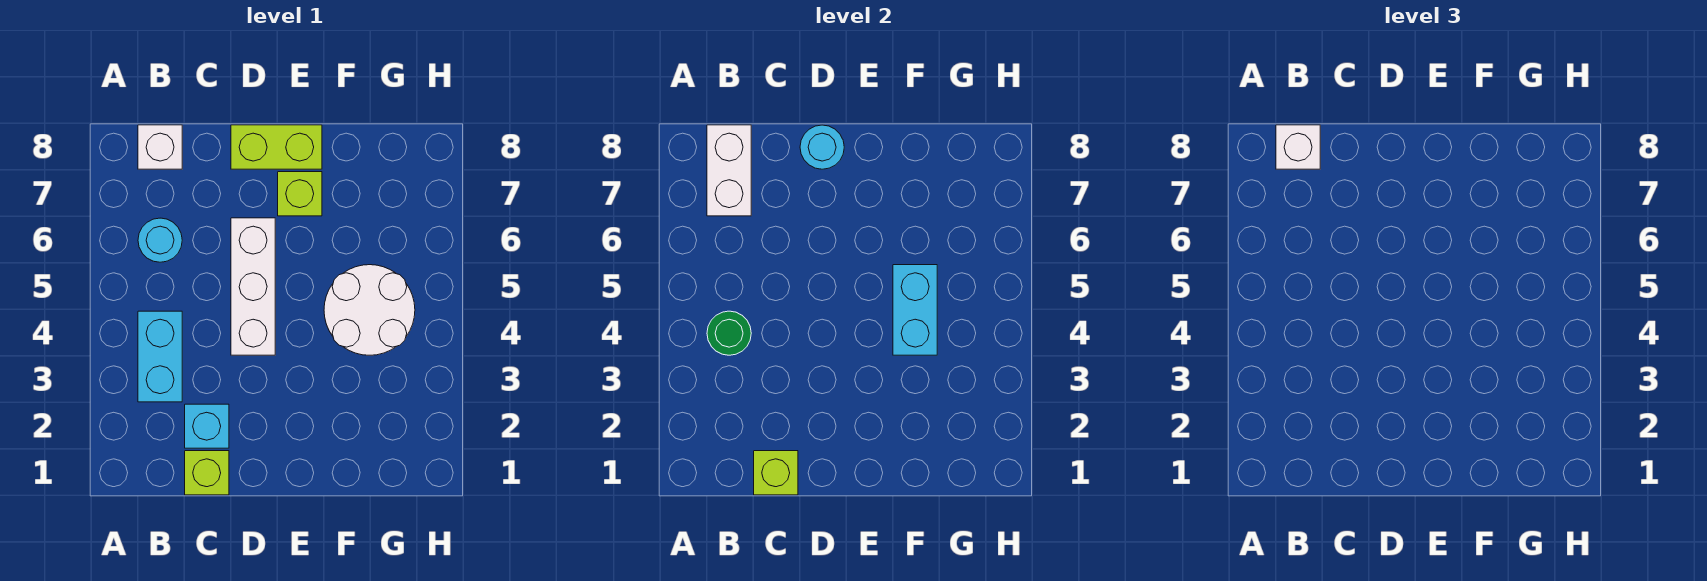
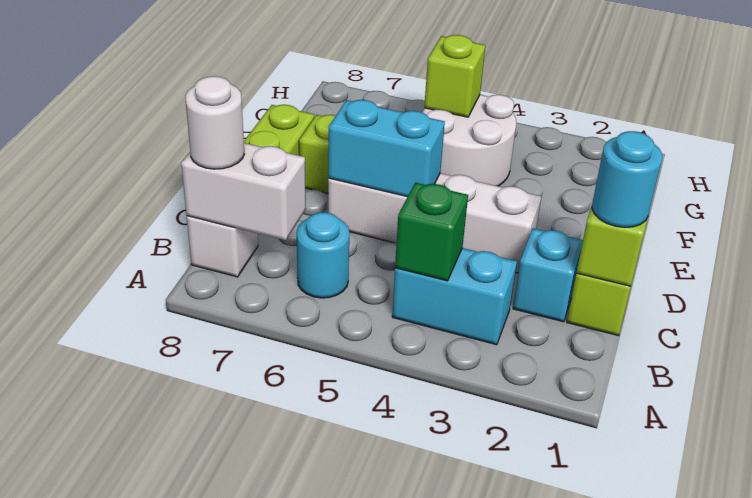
green round brick B4 level 2 -> green brick B4 level 2
white brick B8 level 3 -> white round brick B8 level 3
white brick D4:D6 level 1 -> white brick D3:D6 level 1
cyan round brick D8 level 2 -> cyan round brick C1 level 3
cyan brick F4:F5 level 2 -> cyan brick D5:D6 level 2
none -> lime brick G5 level 2

